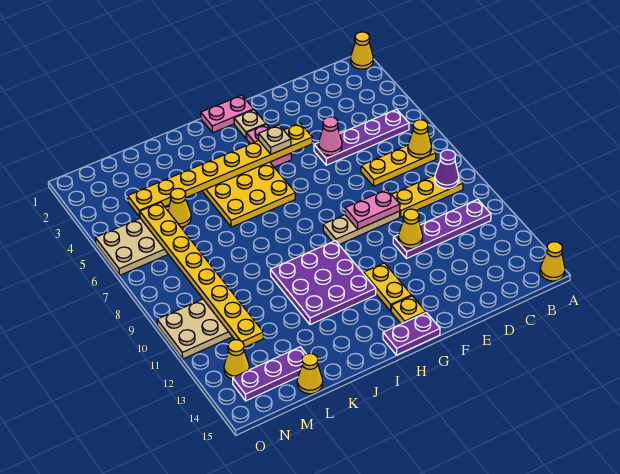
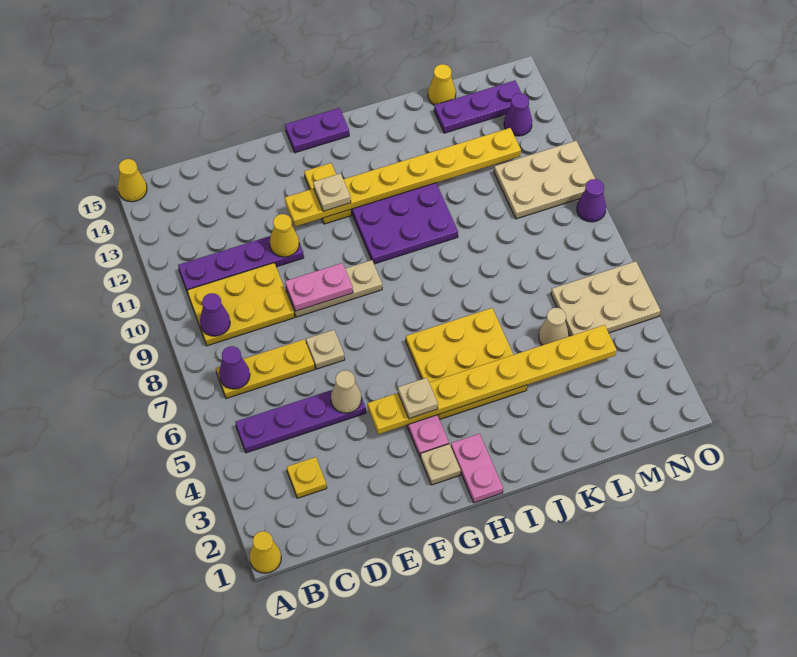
yellow cone B7 level 2 -> purple cone B7 level 2
yellow plate B9:D9 level 1 -> yellow plate B9:D10 level 1
pink cone E5 level 2 -> tan cone E5 level 2
none -> tan plate E7 level 1
pink plate G1:H1 level 1 -> pink plate H1:H2 level 1
none -> tan plate G12 level 3
yellow plate G14 level 1 -> yellow plate C3 level 1
yellow cone L5 level 1 -> tan cone L5 level 1
yellow plate M5:M12 level 2 -> yellow plate F12:M12 level 2
yellow cone N13 level 1 -> purple cone N13 level 1
none -> purple cone O9 level 1

